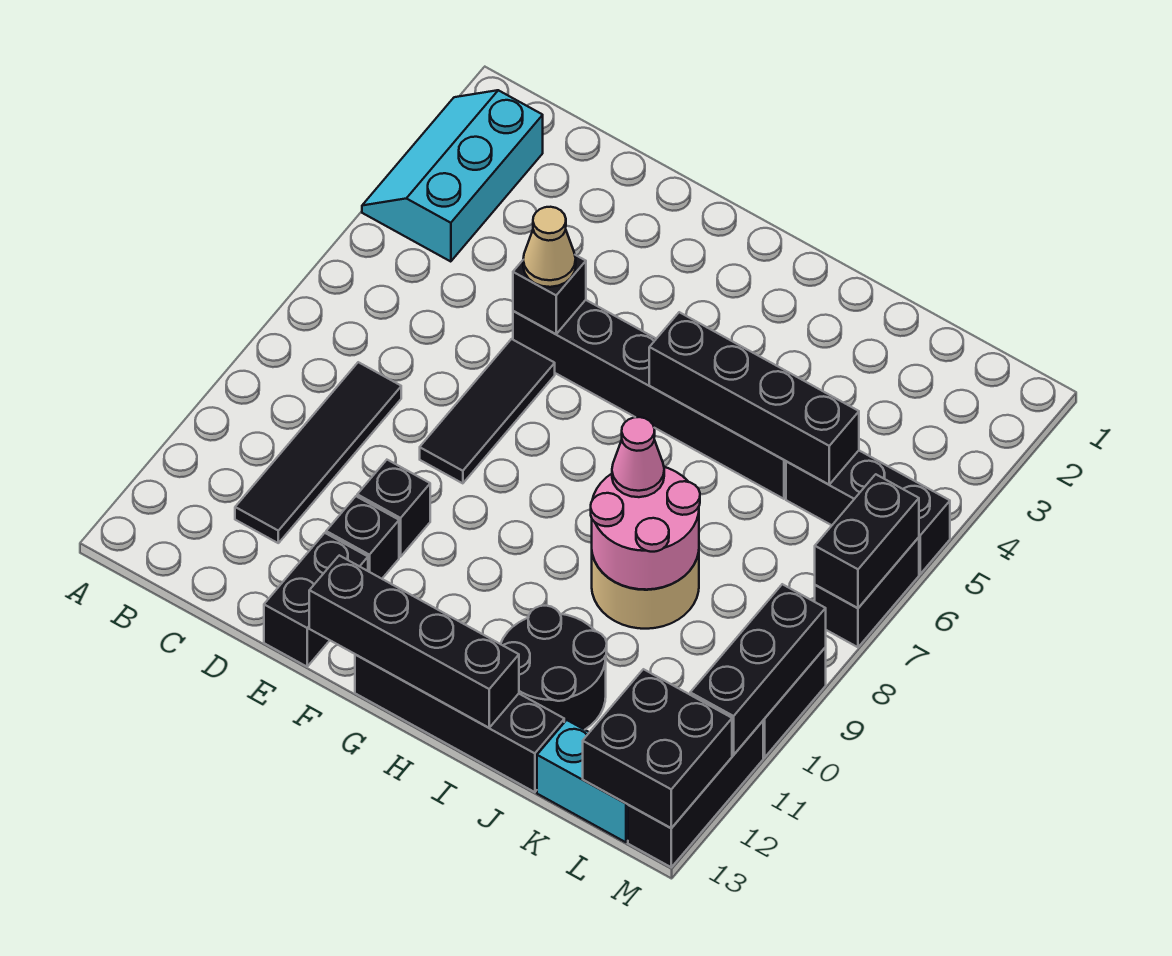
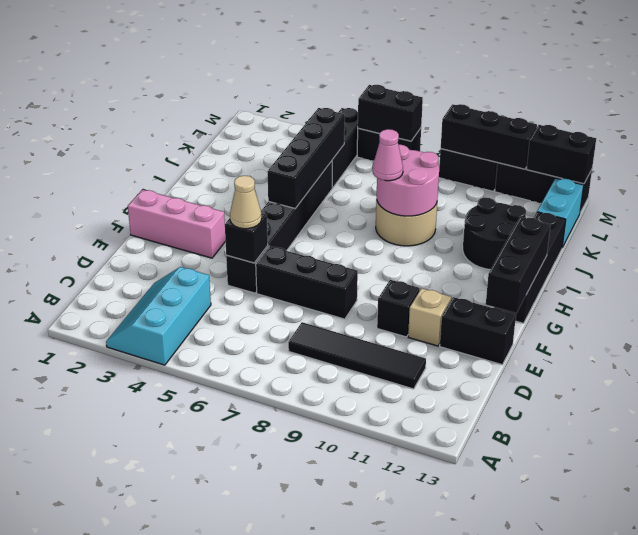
cyan slope A2:B4 level 1 top B -> cyan slope A3:C4 level 1 top 4
black tile E6:E8 level 1 -> black brick E6:E8 level 1
black brick E11 level 1 -> tan brick E11 level 1
none -> pink brick F1:F3 level 1
black brick F13:I13 level 2 -> black brick F13:H13 level 2
black brick L12:M13 level 2 -> black brick M12:M13 level 2

